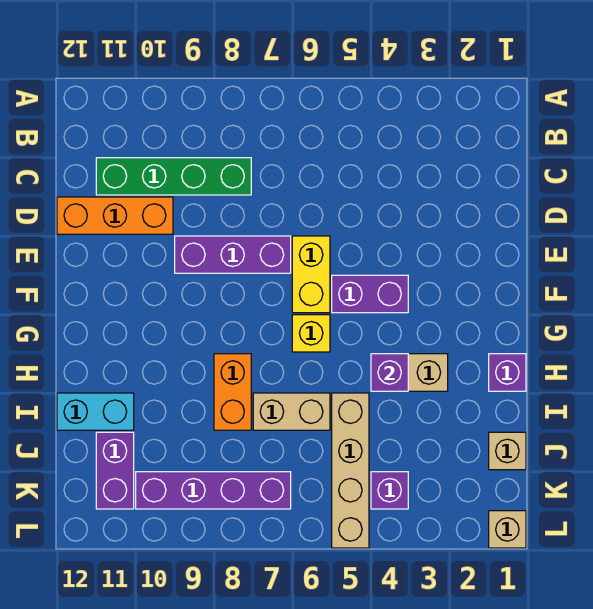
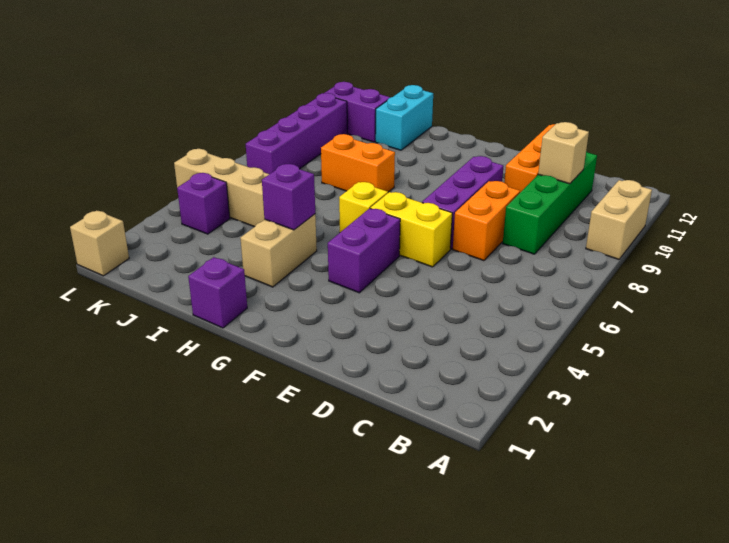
none -> orange brick D7:D8 level 1
tan brick I6:I7 level 1 -> tan brick A9:A10 level 1
tan brick J1 level 1 -> tan brick C10 level 2

